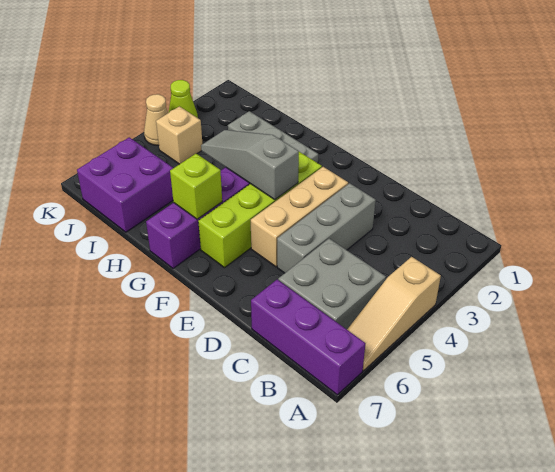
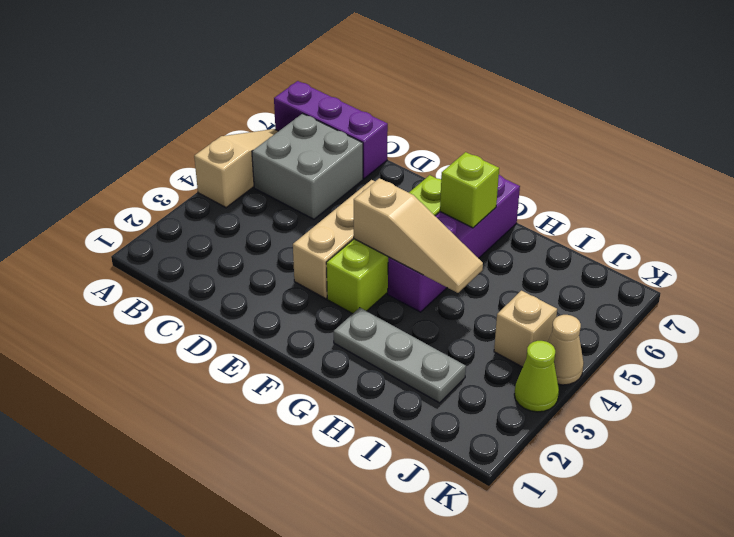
grey brick D3:D5 level 1 -> none
grey slope F4:H4 level 2 top F -> tan slope F4:H4 level 2 top F
purple brick I6:J7 level 1 -> none

